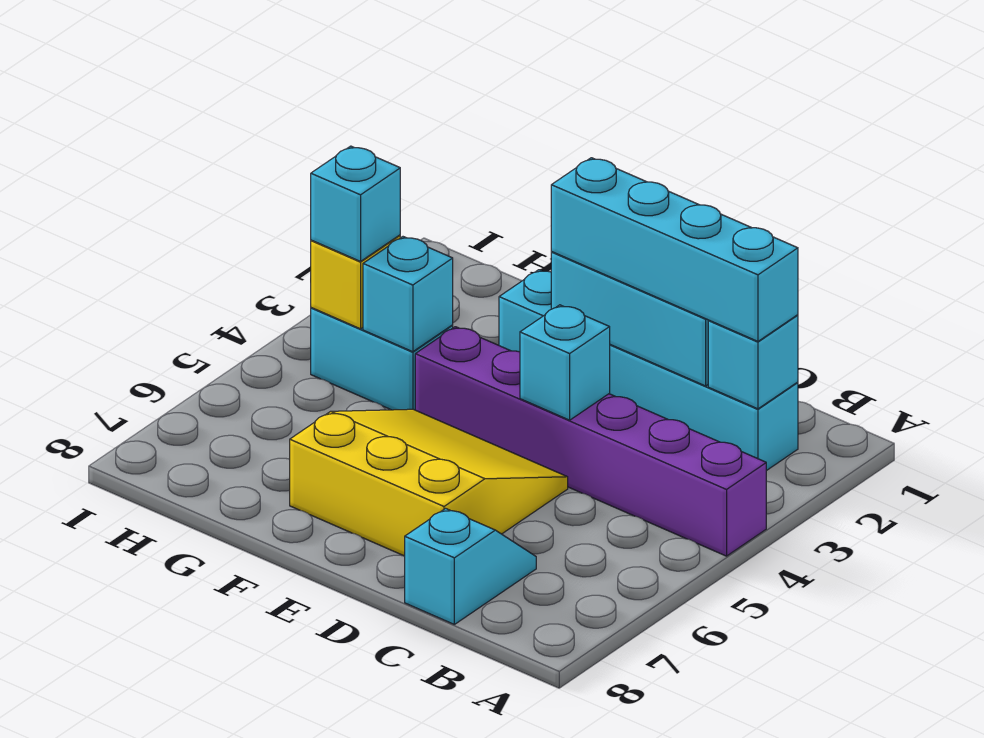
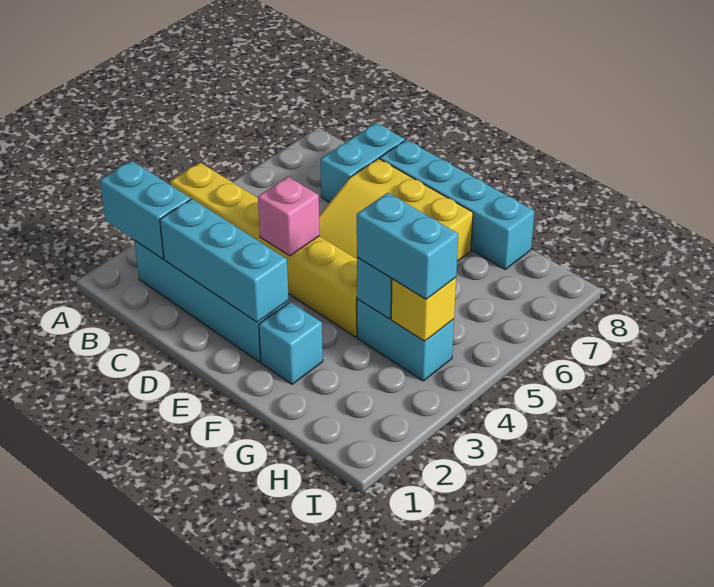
purple brick A4:F4 level 1 -> yellow brick A4:F4 level 1
cyan brick B2 level 2 -> cyan brick A2:B2 level 2
cyan brick B2:E2 level 3 -> cyan brick D8:G8 level 1
cyan slope C7:C8 level 1 top 8 -> cyan brick C7:C8 level 1
cyan brick D4 level 2 -> pink brick D4 level 2
cyan brick H4 level 3 -> cyan brick G4:H4 level 3

